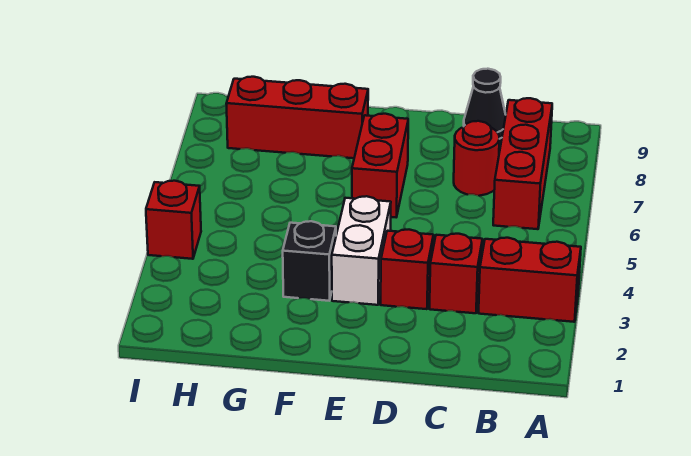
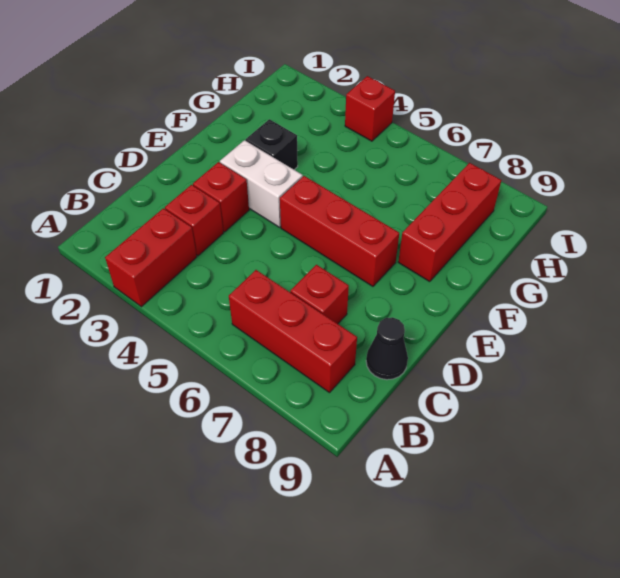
red round brick C7 level 1 -> red brick C7 level 1
red brick E6:E7 level 1 -> red brick E5:E7 level 1

